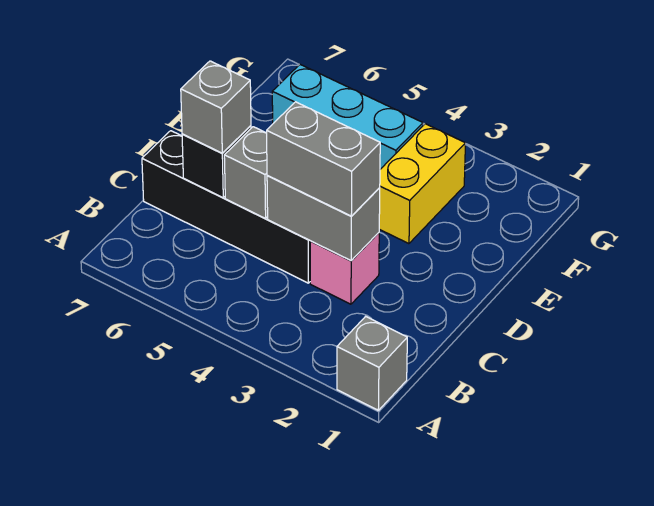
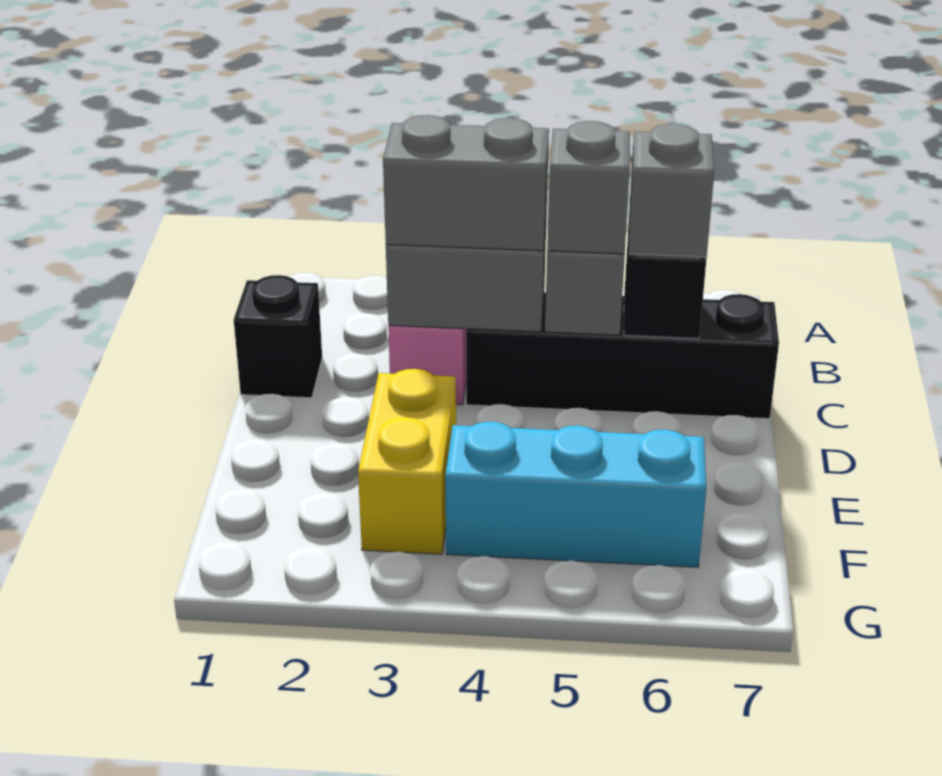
grey brick A1 level 1 -> grey brick C5 level 3
none -> black brick C1 level 1

